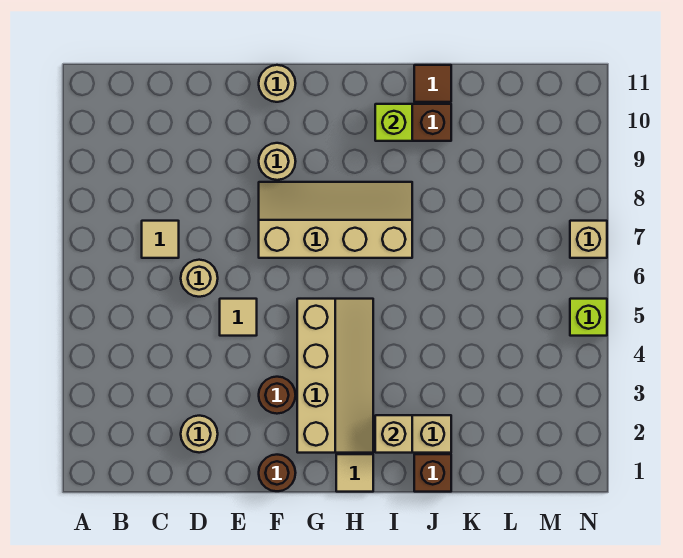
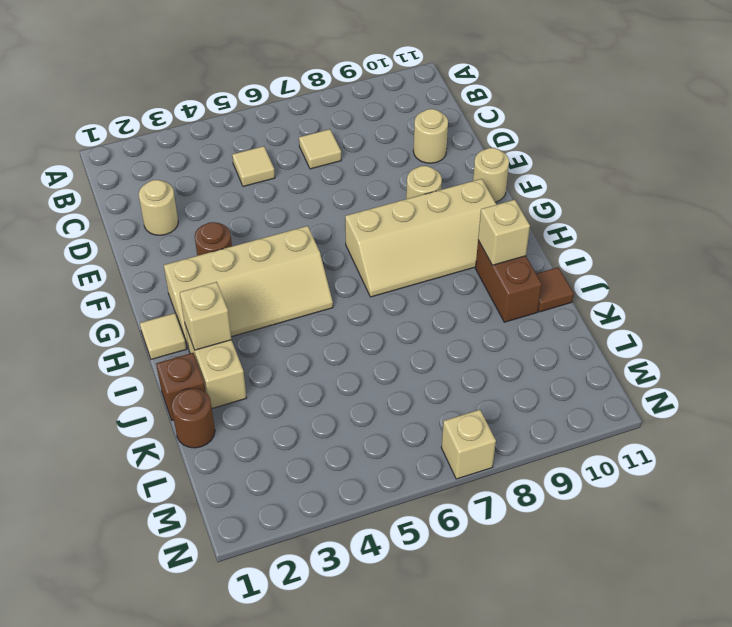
tan round brick D6 level 1 -> tan round brick D10 level 1
tan tile E5 level 1 -> tan tile C5 level 1
brown round brick F1 level 1 -> brown round brick K1 level 1
tan slope F7:I8 level 1 top 7 -> tan slope G7:H10 level 1 top G
lime brick I10 level 2 -> tan brick I10 level 2
lime brick N5 level 1 -> none

